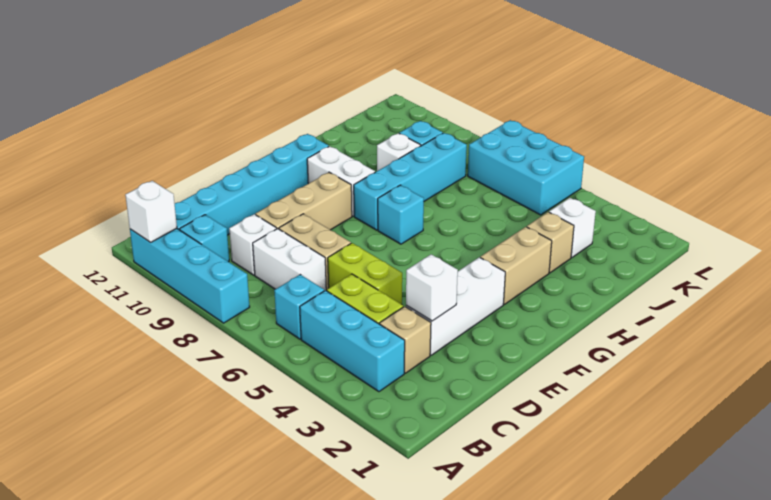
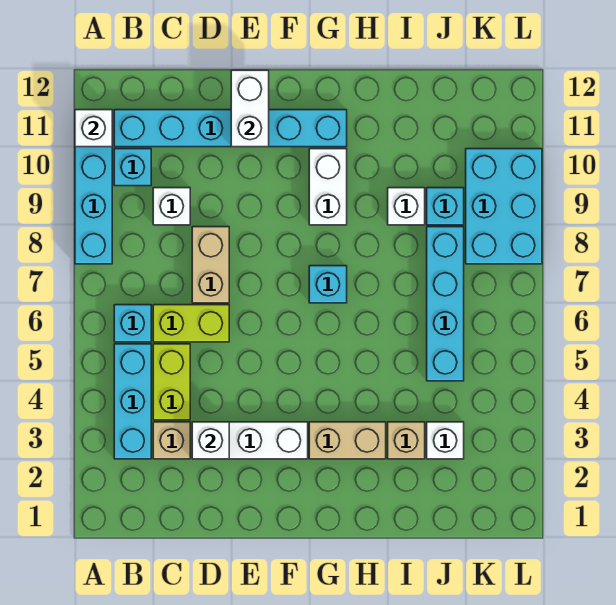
white brick C7:C8 level 1 -> white brick E11:E12 level 2
lime brick D5:D6 level 1 -> lime brick C6:D6 level 1
tan brick D9:F9 level 1 -> none
cyan brick G8:J8 level 1 -> cyan brick J5:J8 level 1
cyan brick K5:L7 level 1 -> cyan brick K8:L10 level 1

